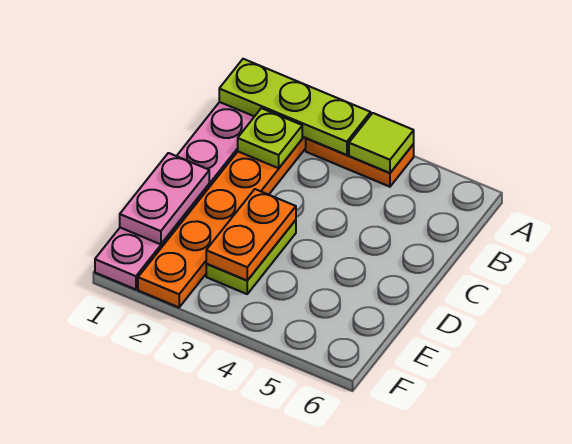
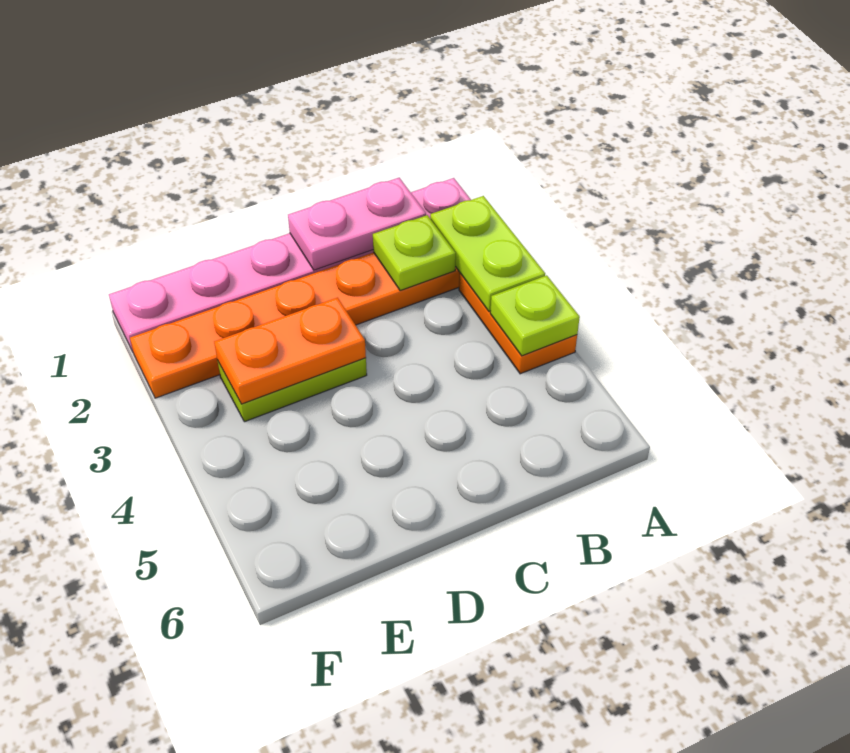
lime plate A1:A3 level 2 -> lime plate A2:A3 level 2
lime tile A4 level 2 -> lime plate A4 level 2
pink plate D1:E1 level 2 -> pink plate B1:C1 level 2

